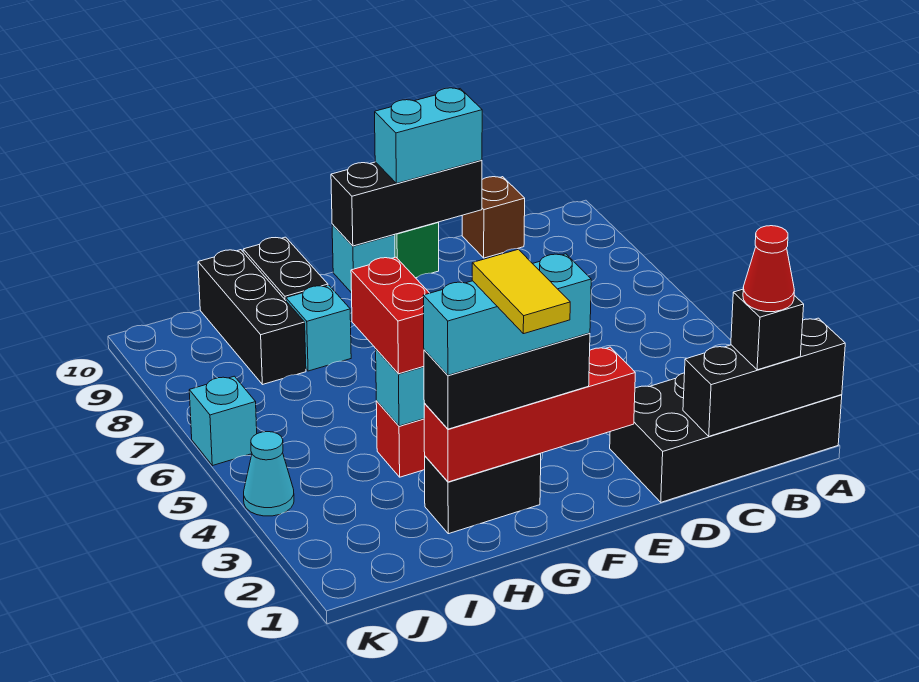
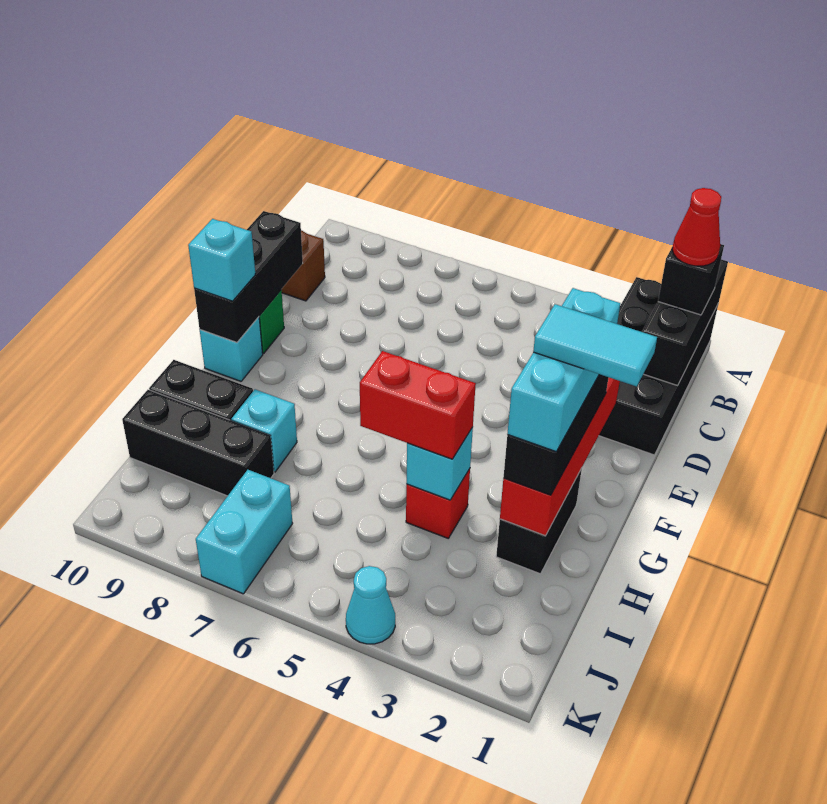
cyan brick D10:E10 level 3 -> cyan brick J7:K7 level 1
yellow tile G1:G2 level 5 -> cyan tile G1:G2 level 5
cyan brick K6 level 1 -> cyan brick F10 level 3

